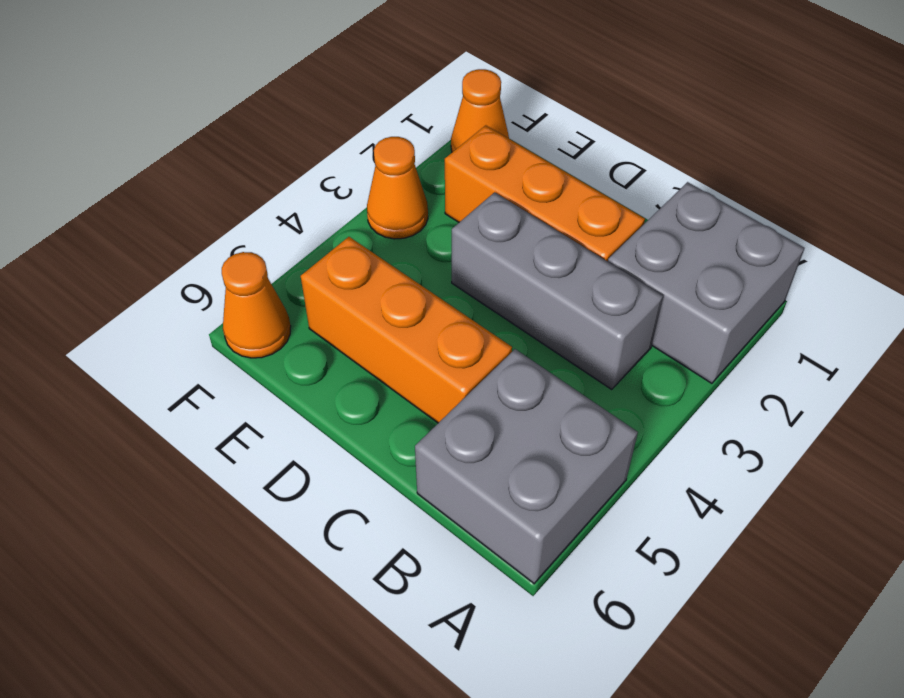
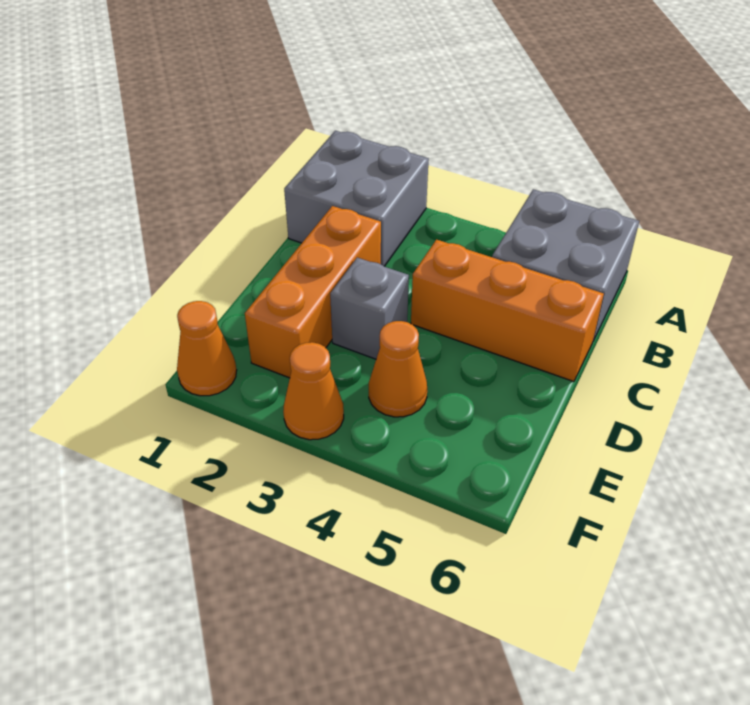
grey brick B3:D3 level 1 -> grey brick D3 level 1
orange brick C5:E5 level 1 -> orange brick C4:C6 level 1
orange cone F6 level 1 -> orange cone E4 level 1

